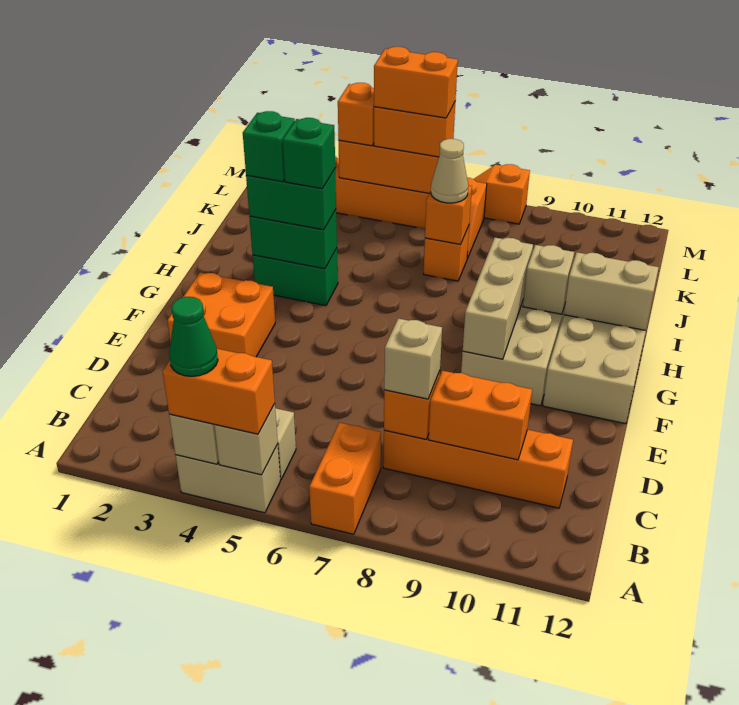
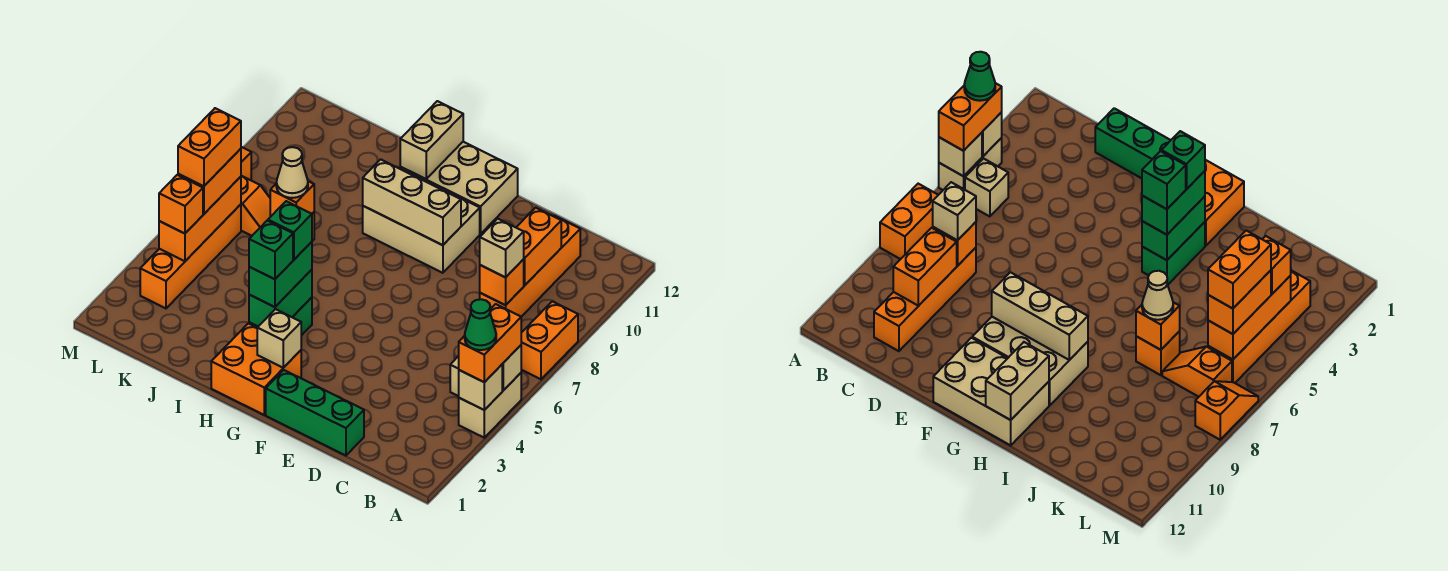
orange brick A7:B7 level 1 -> orange brick A7:A8 level 1
none -> green brick D1:F1 level 1
orange brick E2:F3 level 1 -> orange brick G1:H2 level 1
tan brick H10 level 2 -> tan brick G2 level 2

